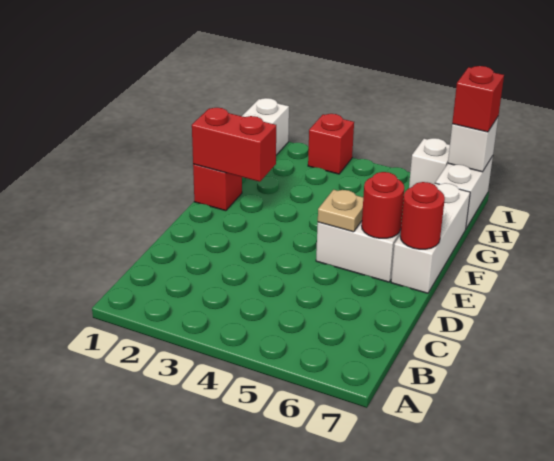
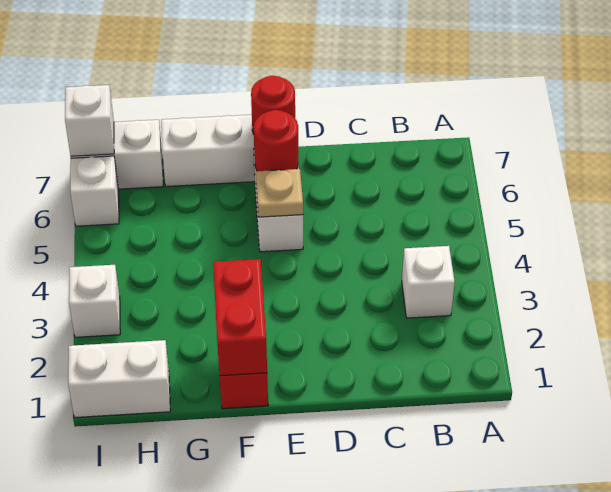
none -> white brick B3 level 1
red brick I3 level 1 -> white brick I3 level 1
red brick I7 level 3 -> none

